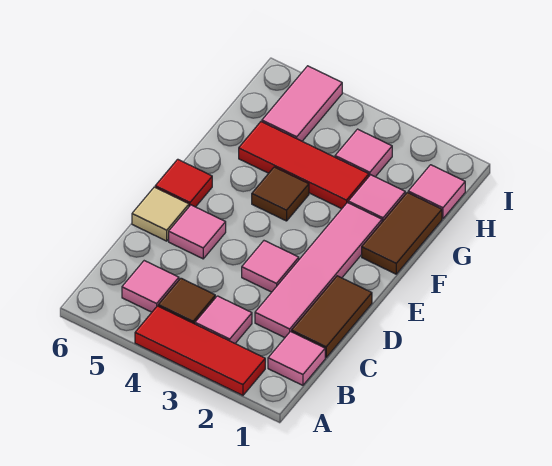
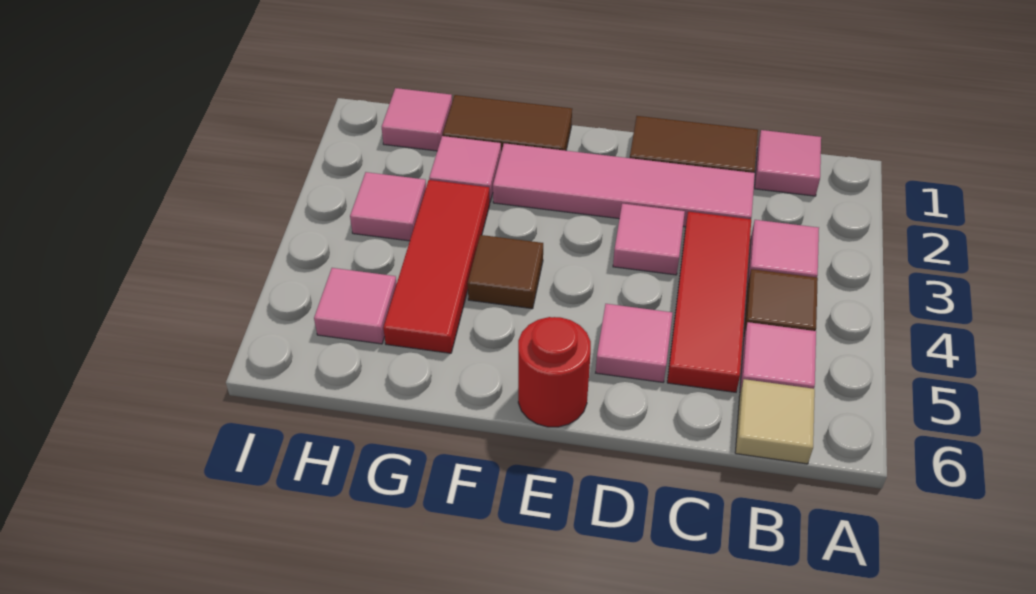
red tile A2:A4 level 1 -> red tile C3:C5 level 1
tan tile D6 level 1 -> tan tile B6 level 1
red tile E6 level 1 -> red round brick E6 level 1
pink tile H5:I5 level 1 -> pink tile H5 level 1

